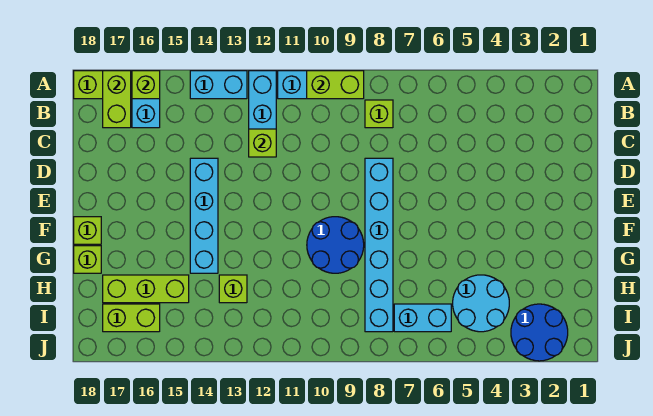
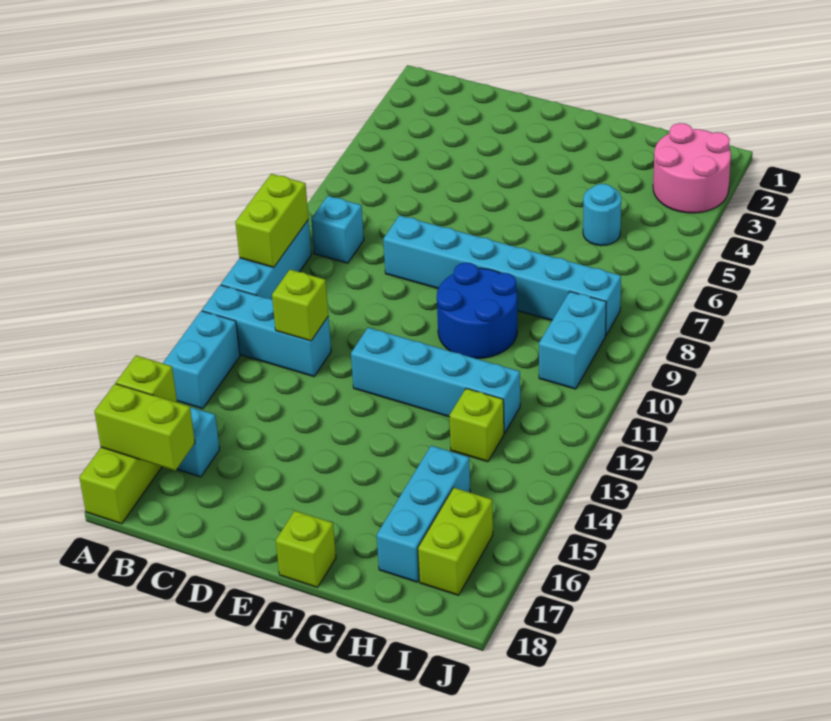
lime brick B8 level 1 -> cyan brick B8 level 1
cyan brick D14:G14 level 1 -> cyan brick E12:H12 level 1
lime brick G18 level 1 -> none
cyan round brick H4:I5 level 1 -> cyan round brick H5 level 1
lime brick H15:H17 level 1 -> cyan brick H15:H17 level 1
blue round brick I2:J3 level 1 -> pink round brick I2:J3 level 1
cyan brick I6:I7 level 1 -> cyan brick I9:I10 level 1

